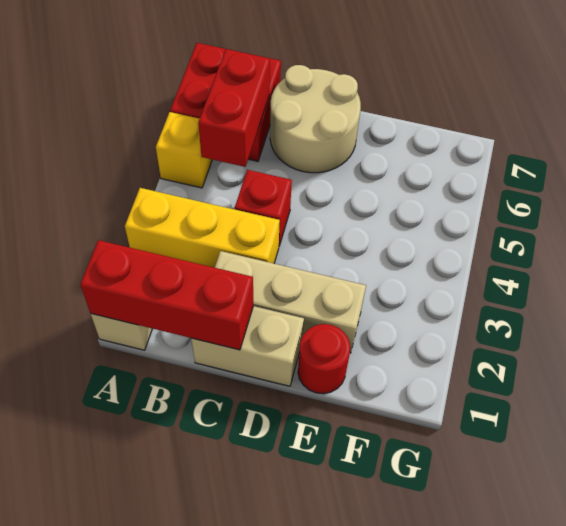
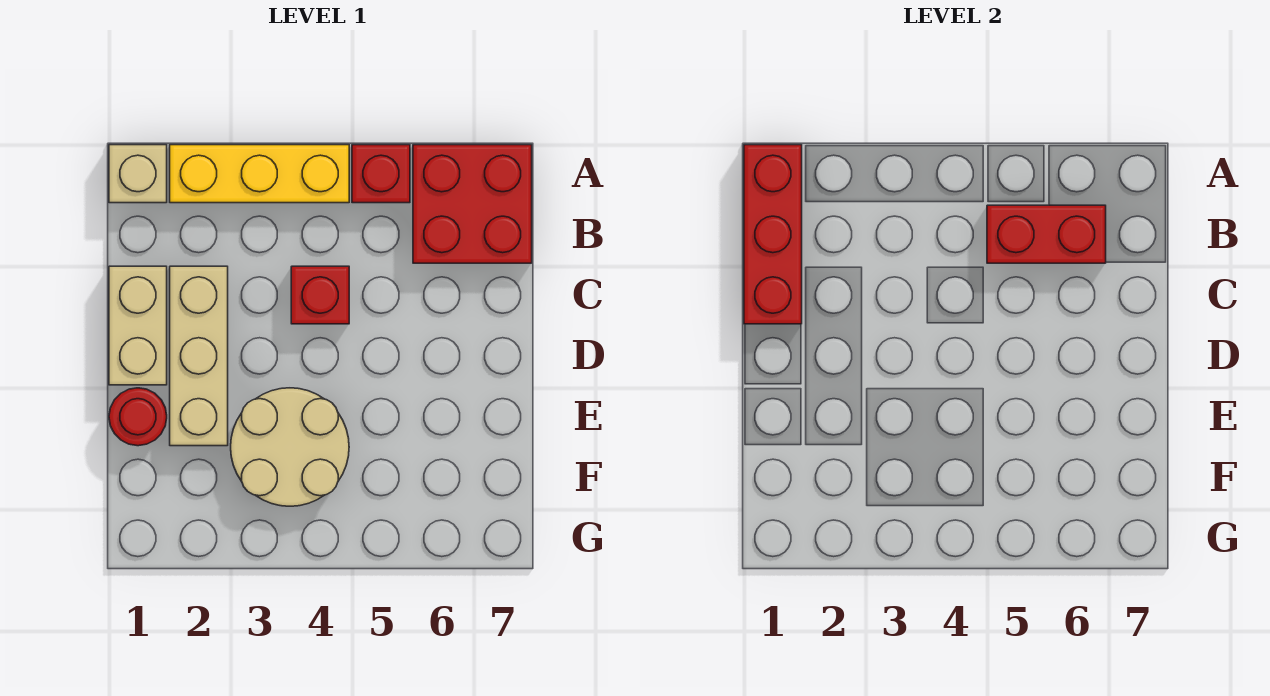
yellow brick A3:C3 level 1 -> yellow brick A2:A4 level 1
yellow brick A5 level 1 -> red brick A5 level 1
tan round brick C6:D7 level 1 -> tan round brick E3:F4 level 1

